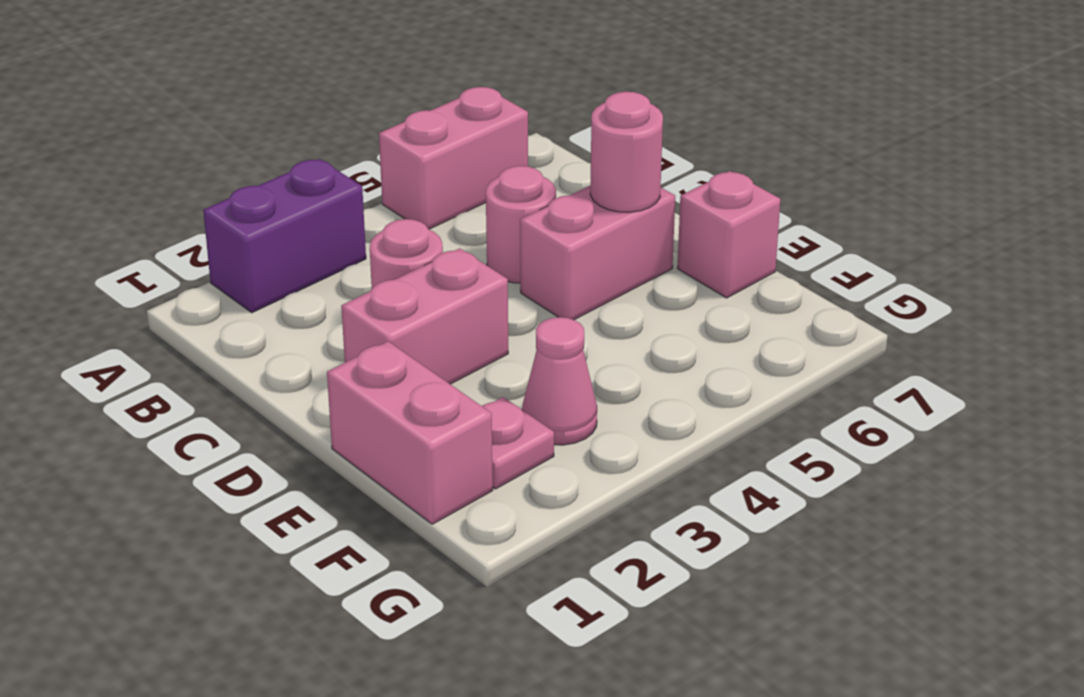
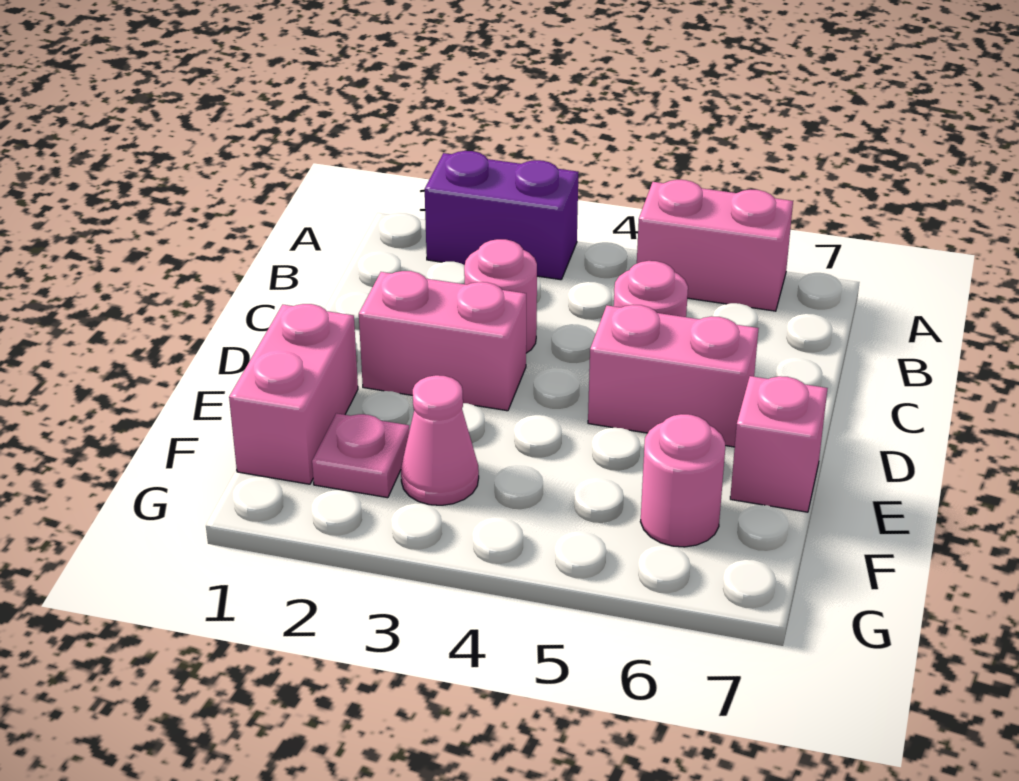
pink round brick D6 level 2 -> pink round brick F6 level 1

